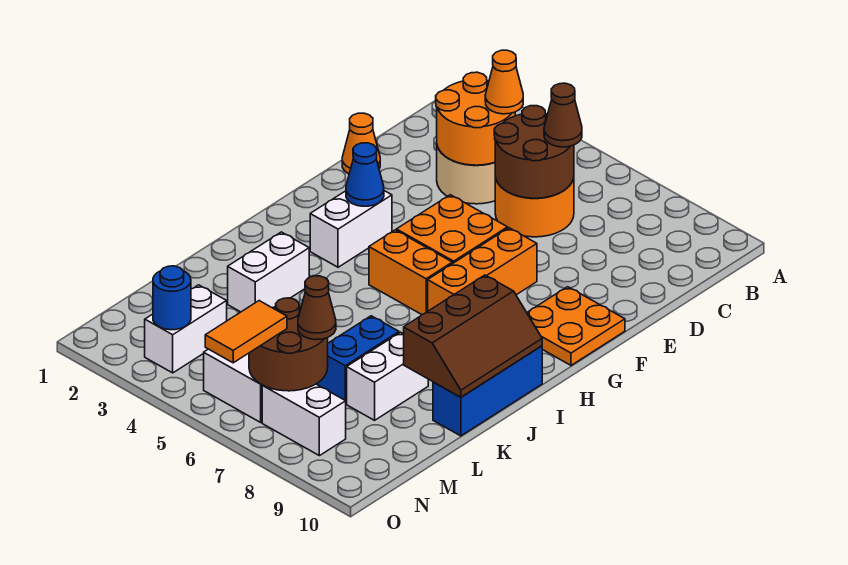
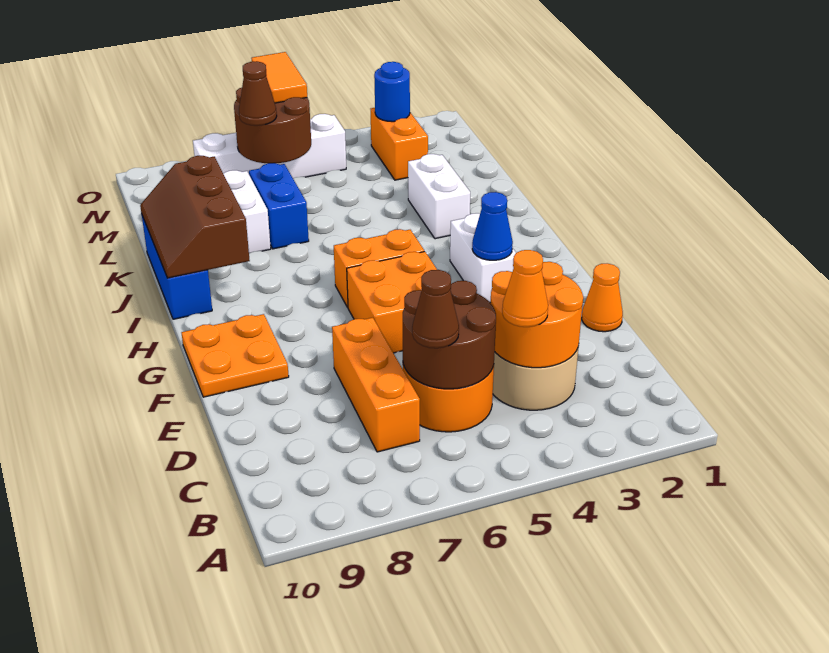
orange brick F7:H7 level 1 -> orange brick C7:E7 level 1
white brick M3:N3 level 1 -> orange brick M3:N3 level 1

